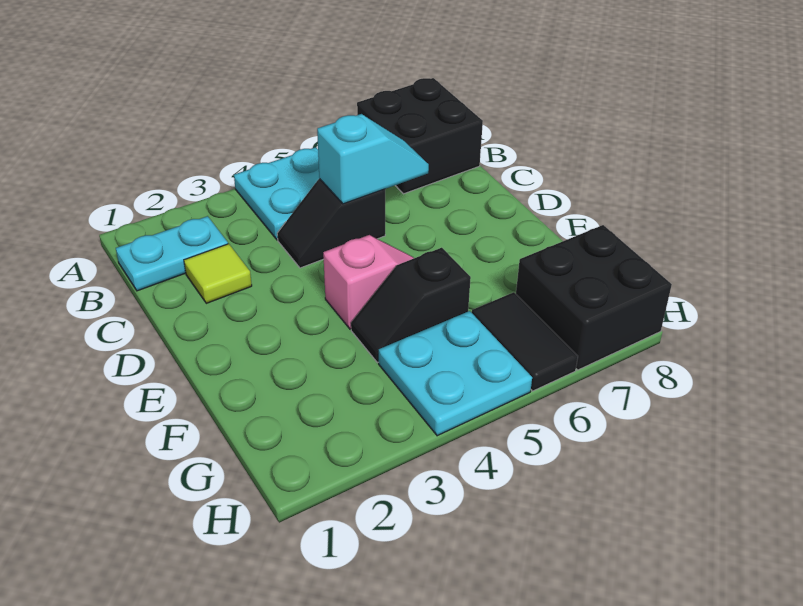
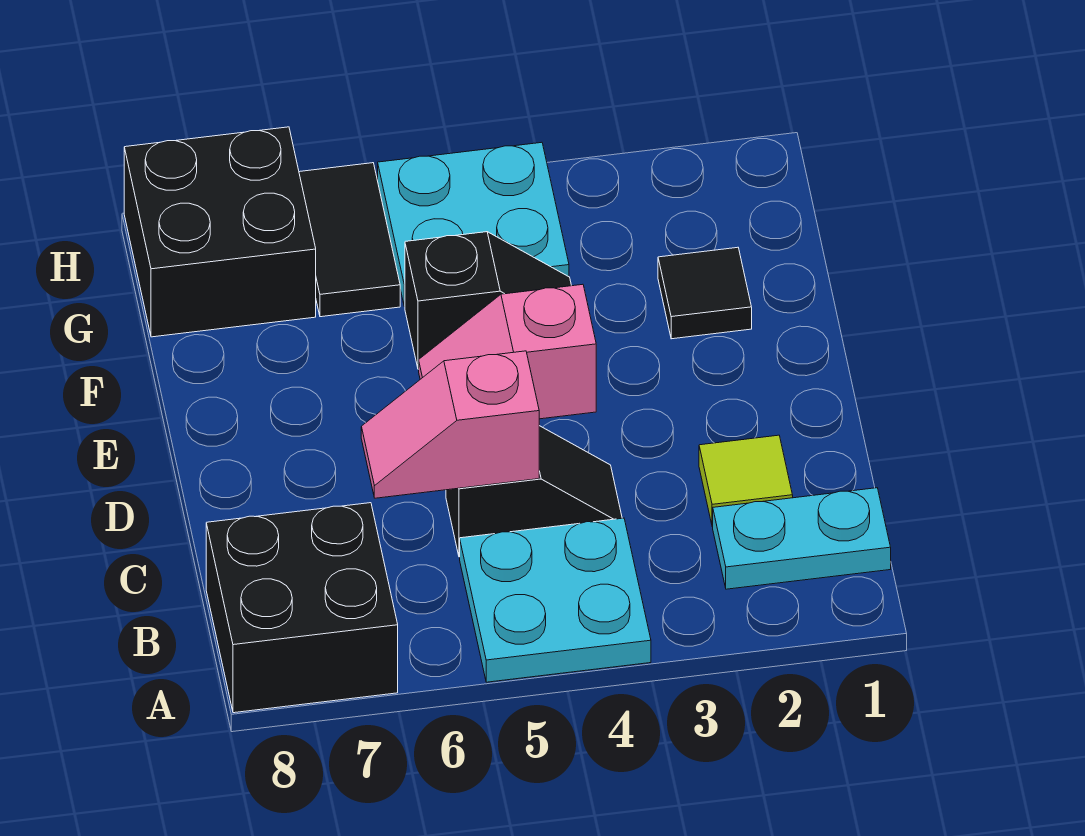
cyan slope C5:C6 level 2 top 5 -> pink slope C5:C6 level 2 top 5
none -> black tile F2 level 1

